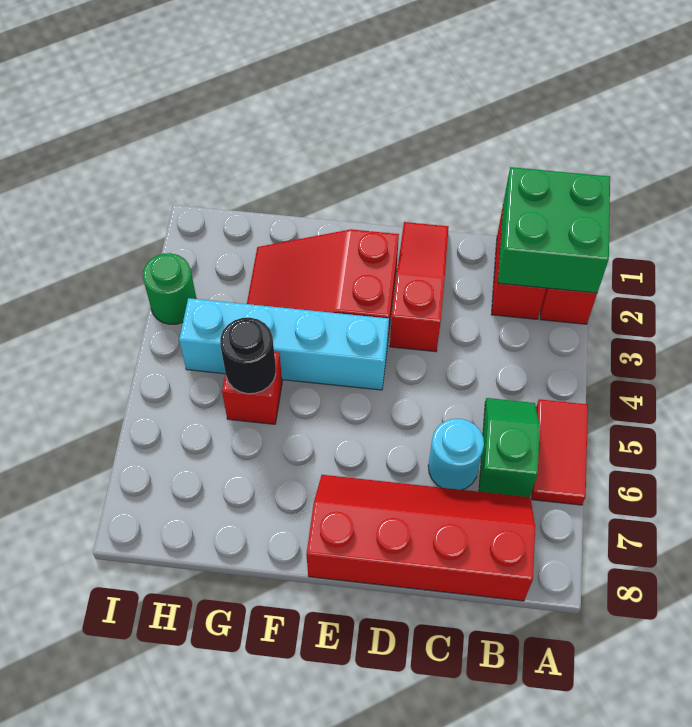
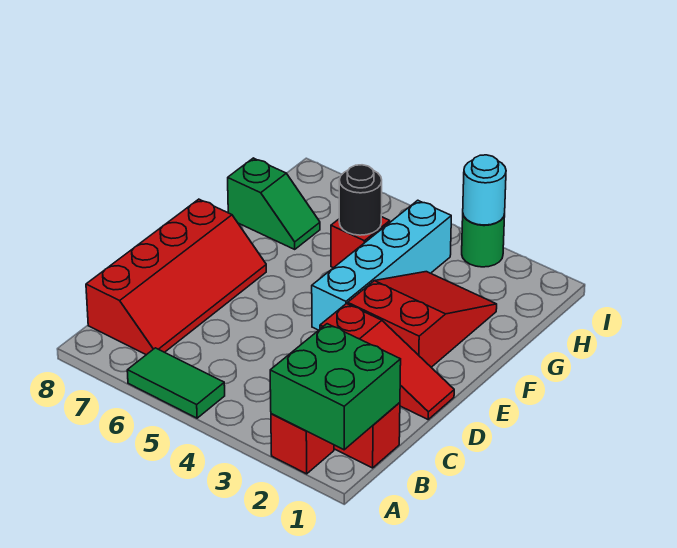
red tile A5:A6 level 1 -> green tile A5:A6 level 1
green slope B5:B6 level 1 top 6 -> green slope G7:G8 level 1 top 8
cyan round brick C6 level 1 -> cyan round brick I3 level 2

